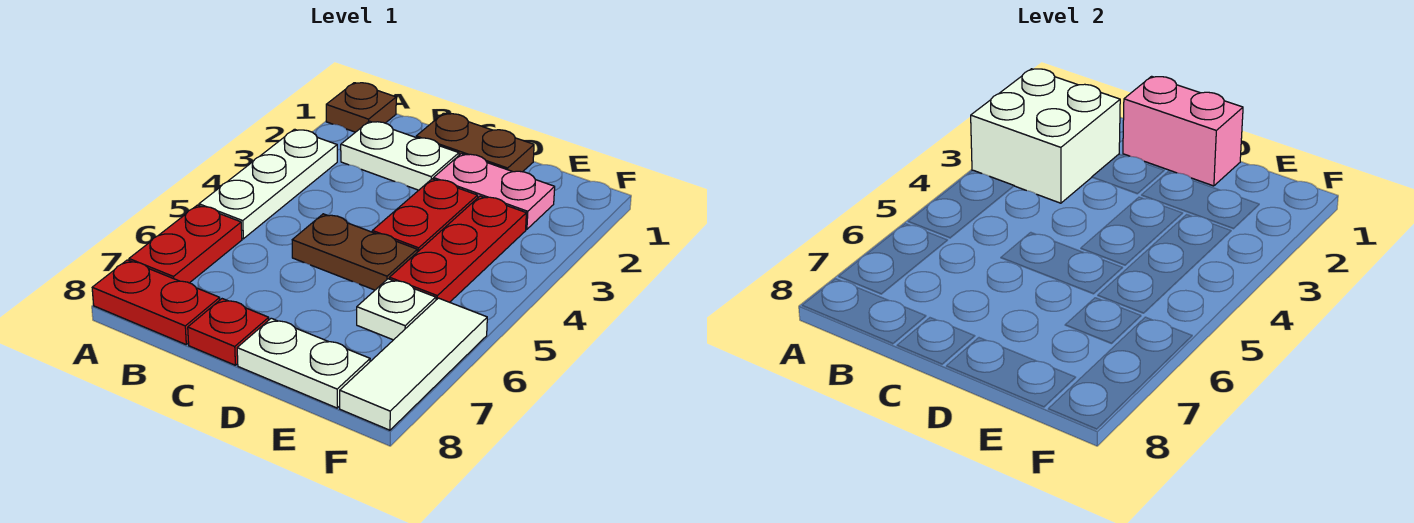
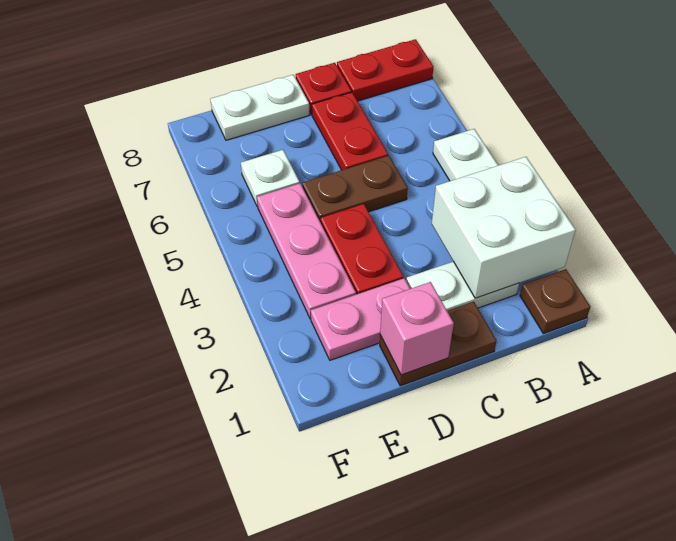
red plate A6:A7 level 1 -> red plate C6:C7 level 1
pink brick C1:D1 level 2 -> pink brick D1 level 2
red plate E3:E5 level 1 -> pink plate E3:E5 level 1
white tile F6:F8 level 1 -> none

